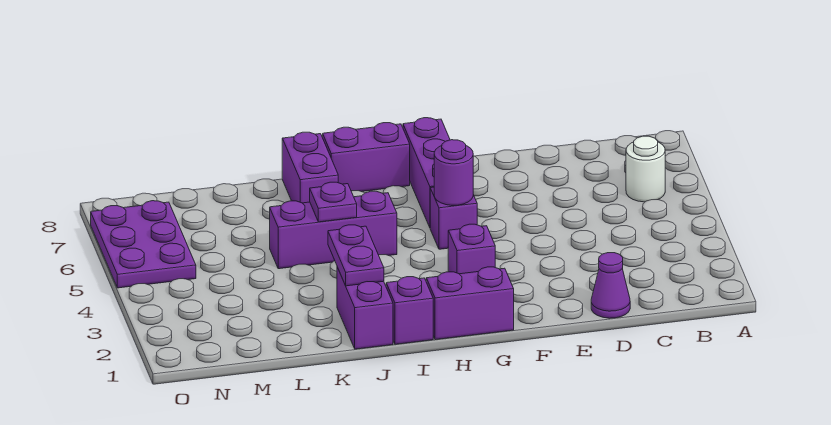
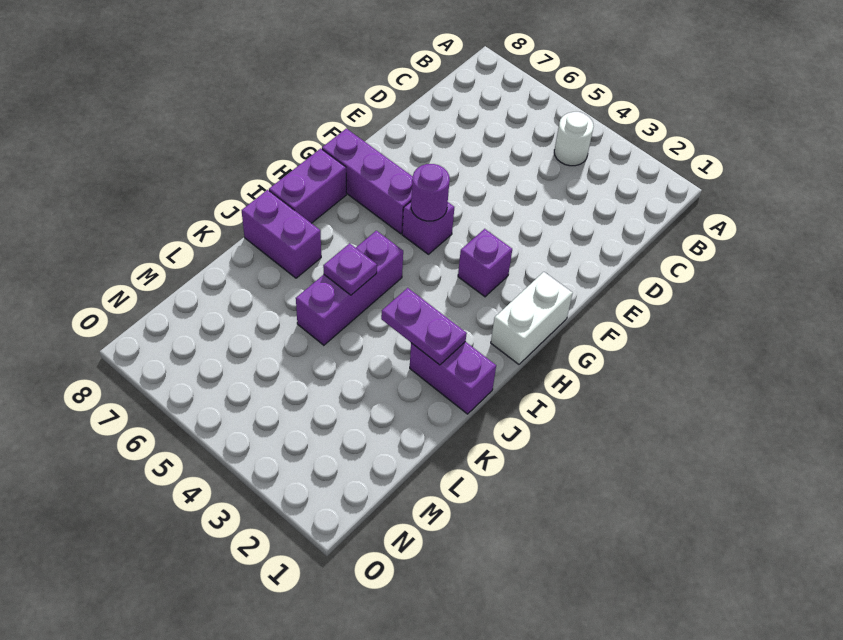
white round brick B6 level 1 -> white round brick B4 level 1
purple cone D1 level 1 -> none
purple brick G1:H1 level 1 -> white brick G1:H1 level 1
purple brick I1 level 1 -> none
purple plate N5:O7 level 1 -> none

